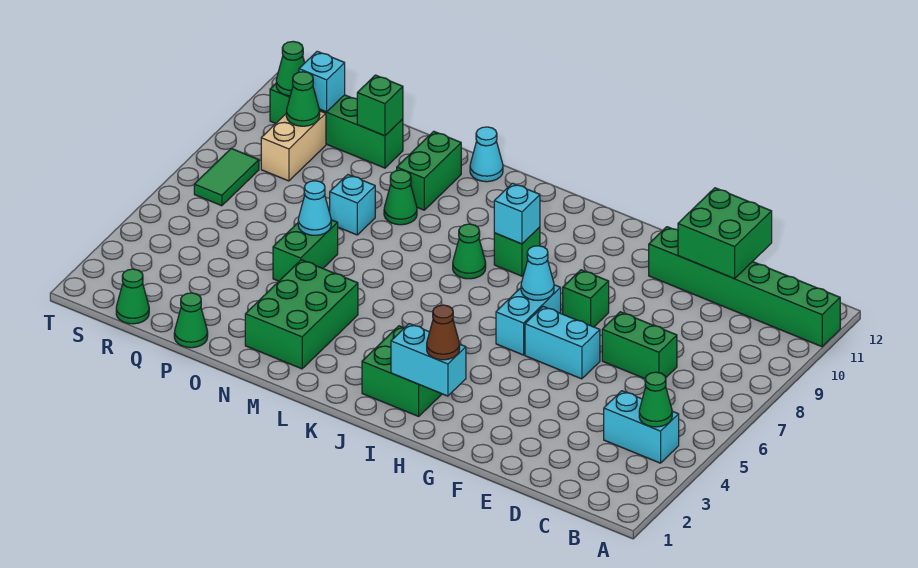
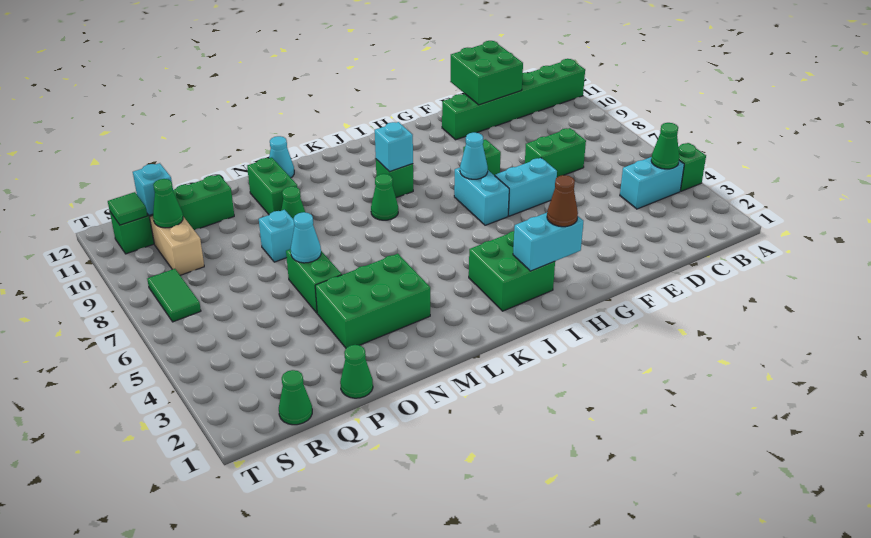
green brick M2:N4 level 1 -> green brick M3:O4 level 1
green brick P11 level 2 -> green brick A4 level 1
green cone S11 level 2 -> green tile S11 level 2

